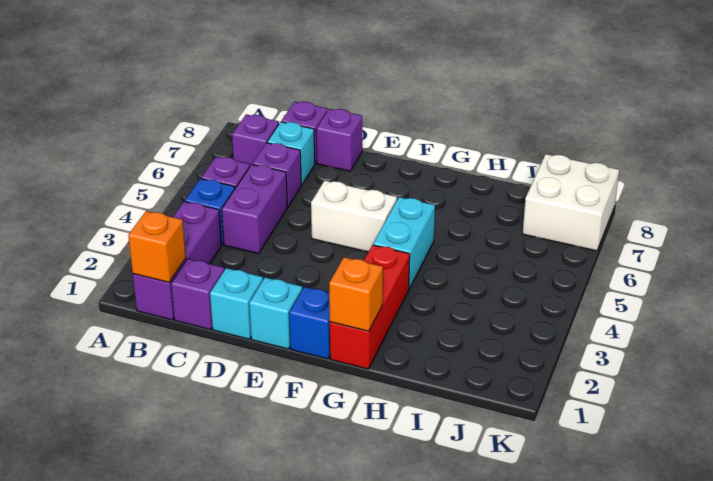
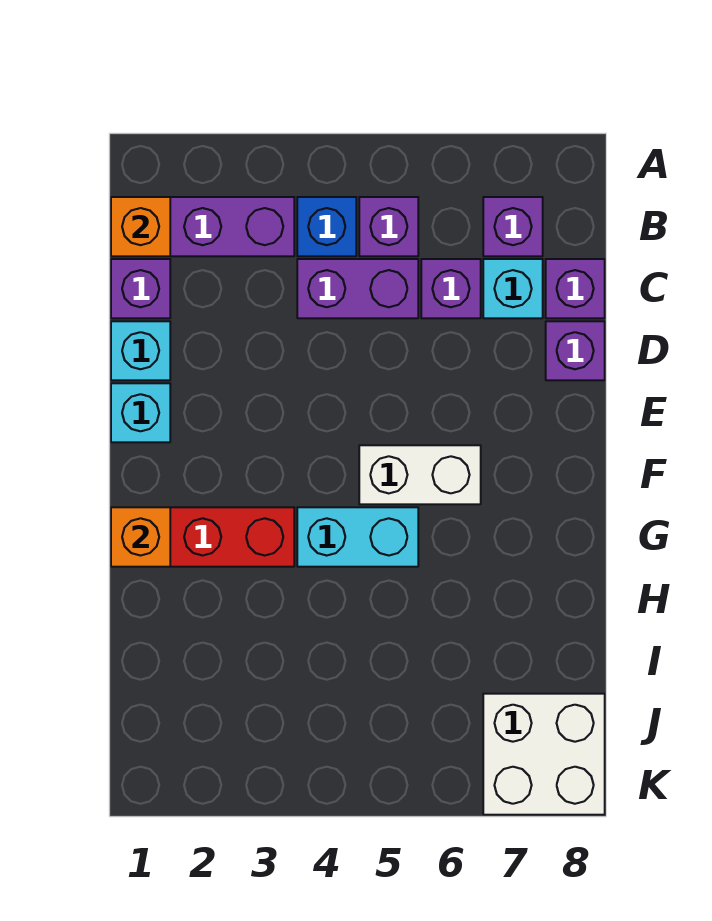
white brick E5:F5 level 1 -> white brick F5:F6 level 1
blue brick F1 level 1 -> none

